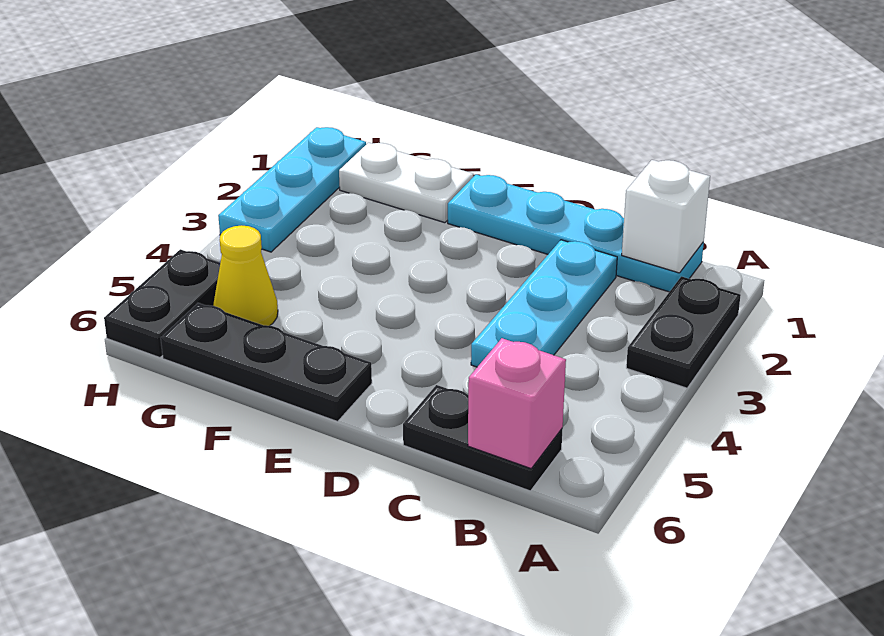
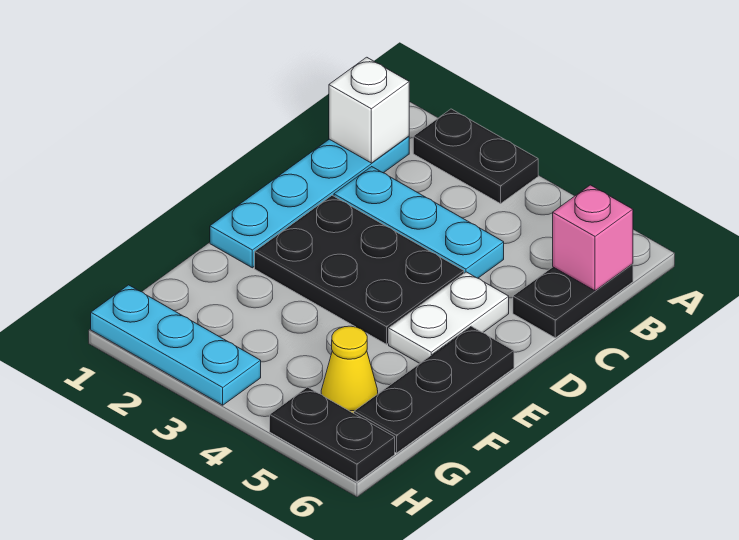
none -> black plate D2:E4 level 1
white plate F1:G1 level 1 -> white plate D5:E5 level 1

